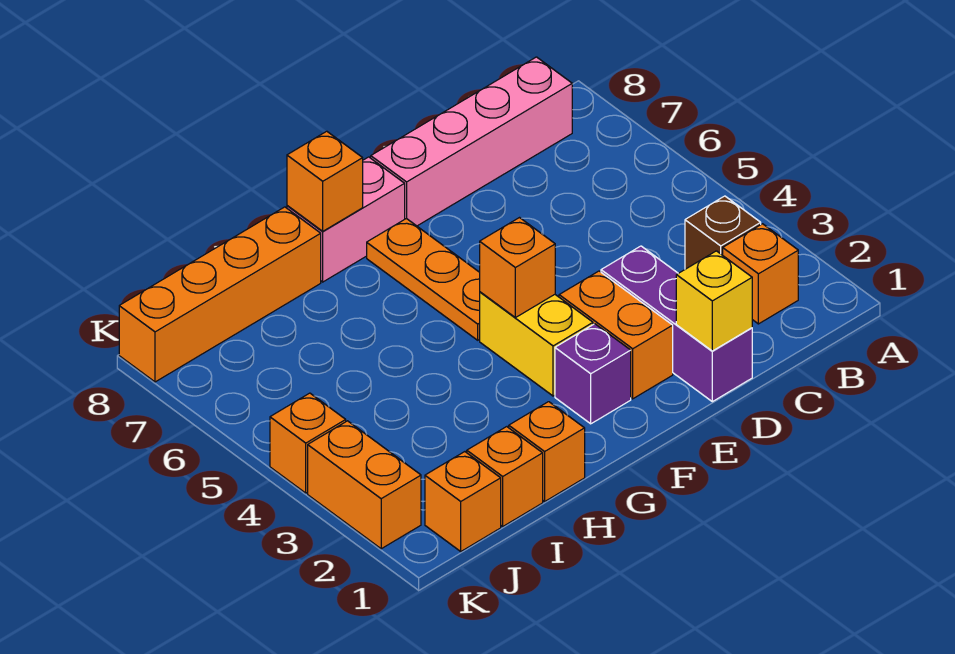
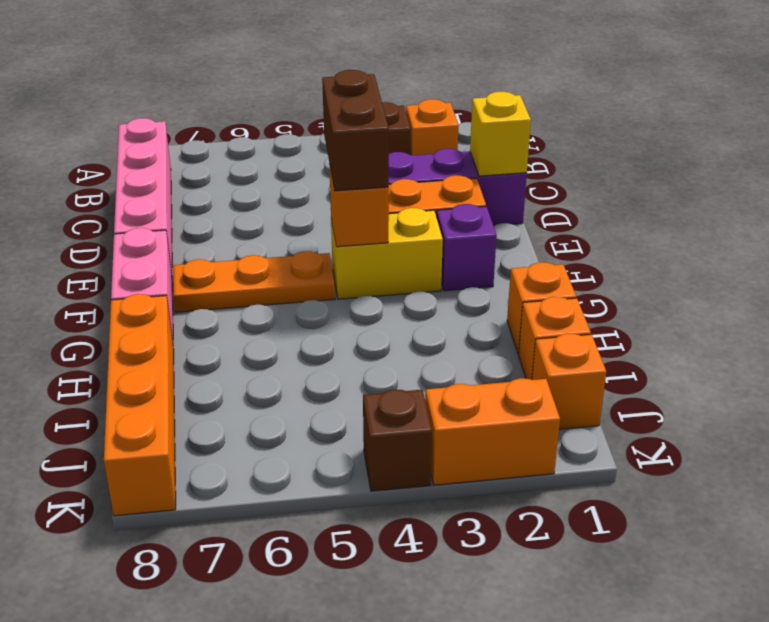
none -> brown brick E4:F4 level 3
orange brick G8 level 2 -> none
orange brick K4 level 1 -> brown brick K4 level 1

